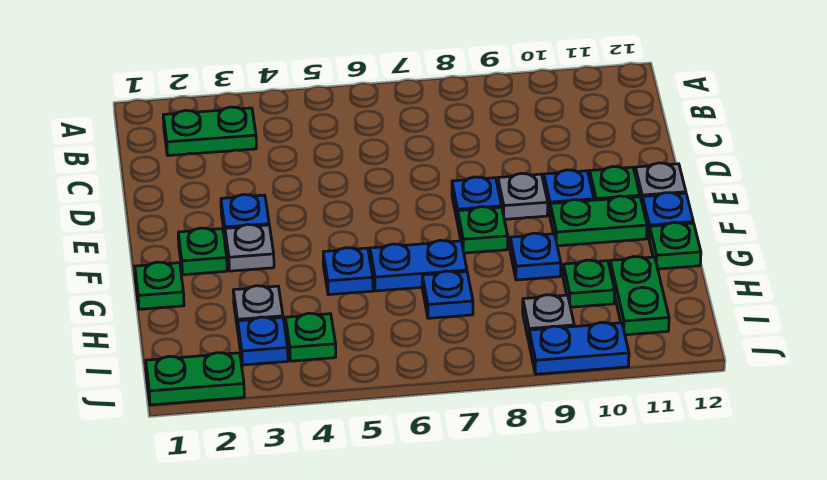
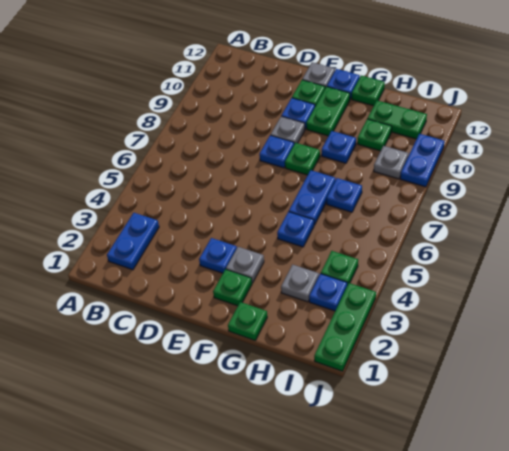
green plate B2:B3 level 1 -> blue plate B2:B3 level 1
green plate J1:J2 level 1 -> green plate J1:J3 level 1

